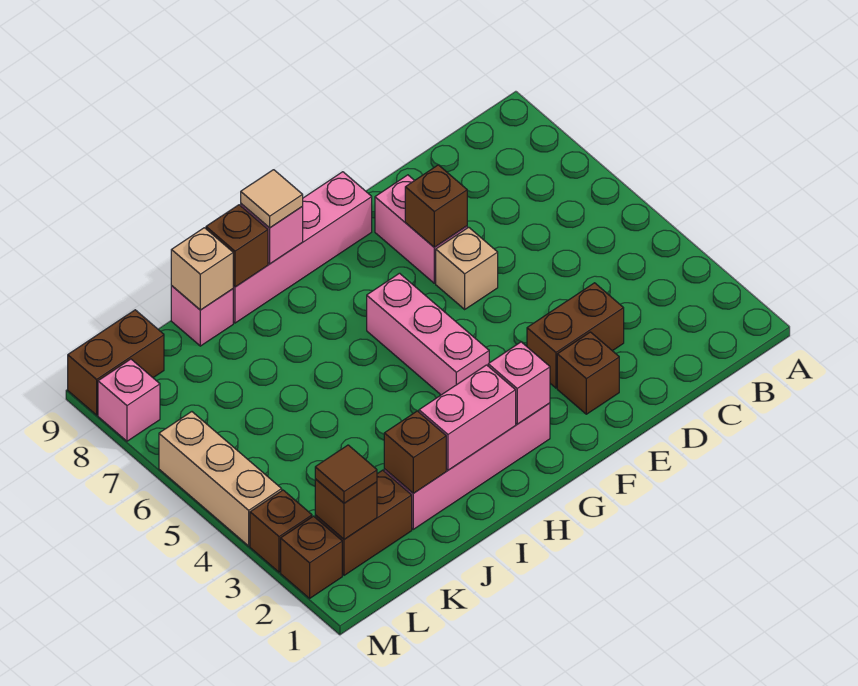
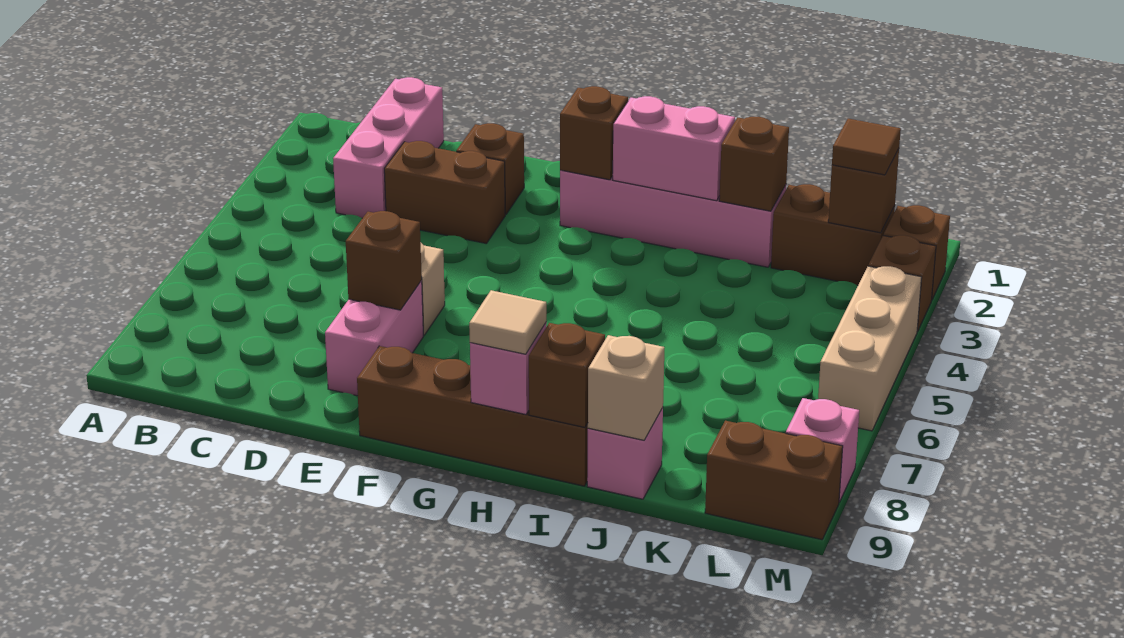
pink brick F9:I9 level 1 -> brown brick F9:I9 level 1
pink brick G2 level 2 -> brown brick G2 level 2
pink brick G4:G6 level 1 -> pink brick C1:C3 level 1

